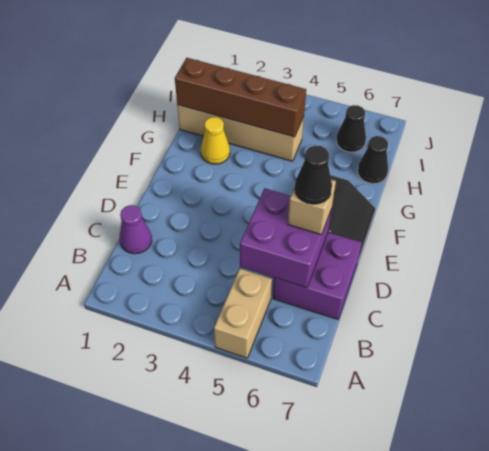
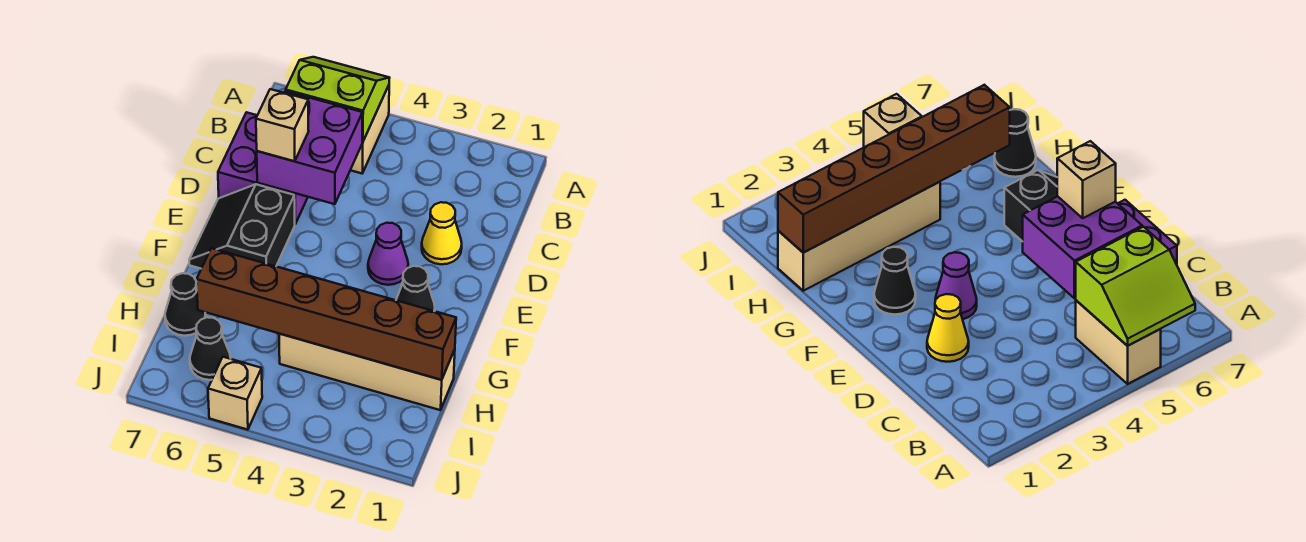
none -> lime slope A5:B6 level 2 top B
purple cone C1 level 1 -> purple cone E3 level 1
black cone D6 level 4 -> black cone F2 level 1
yellow cone G2 level 1 -> yellow cone D2 level 1
brown brick H1:H4 level 2 -> brown brick H1:H6 level 2
none -> tan brick J5 level 1

